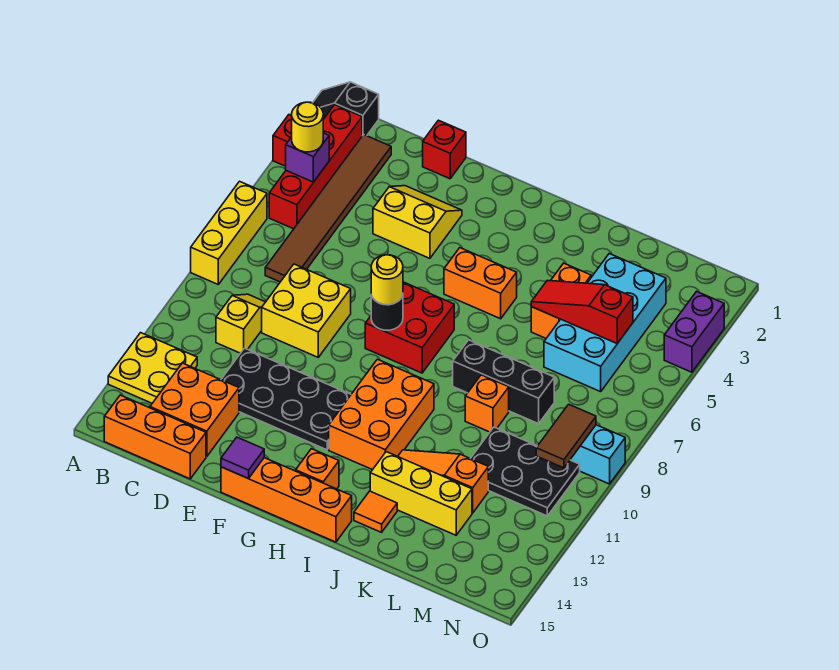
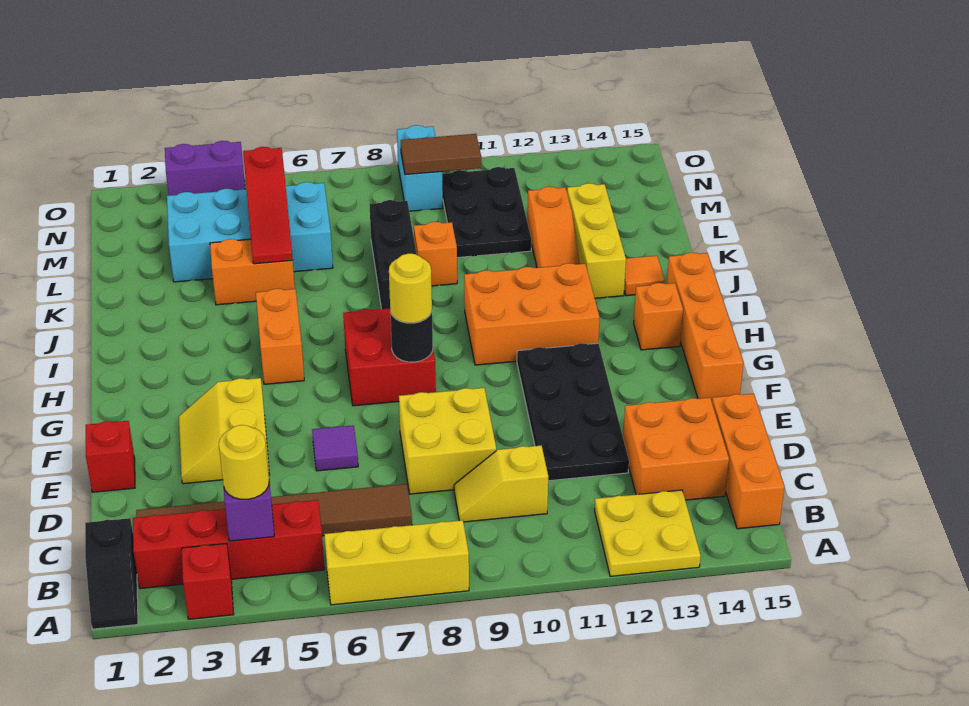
purple tile F15 level 2 -> purple tile E6 level 1

